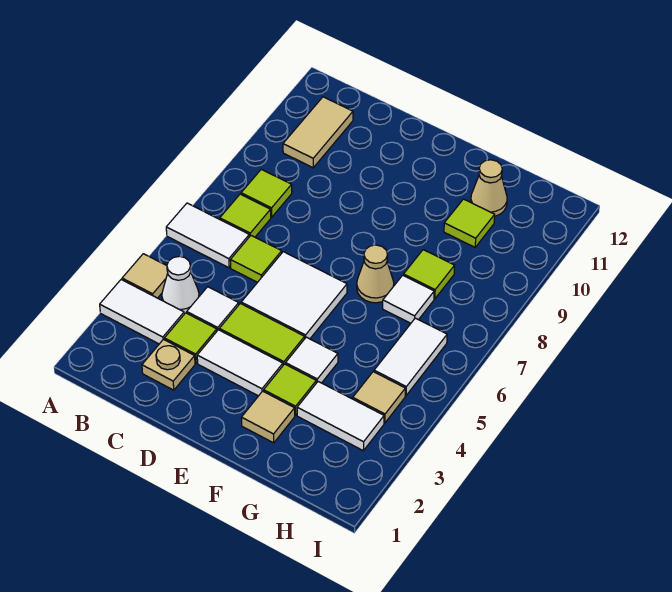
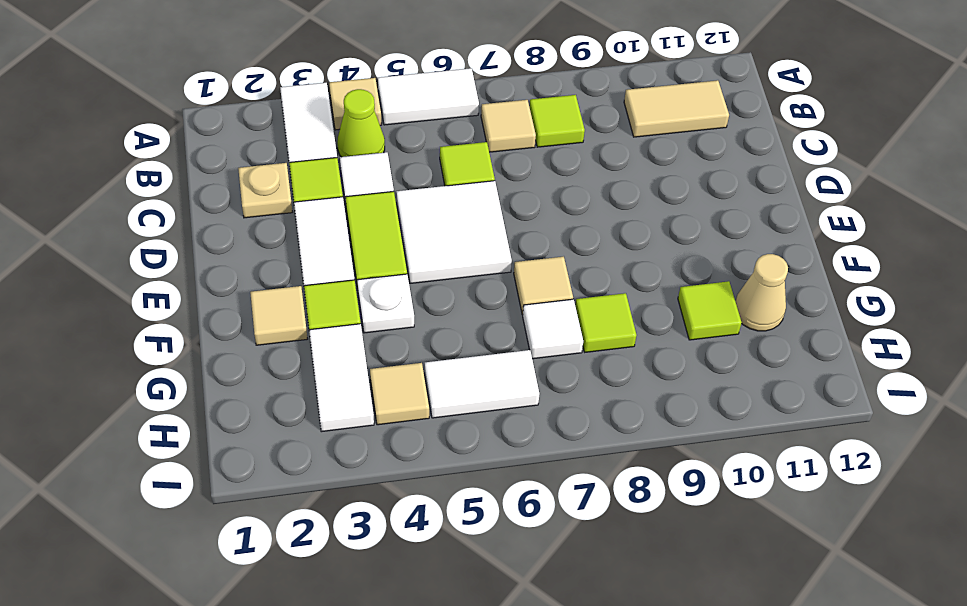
white tile A6:B6 level 1 -> white tile A5:A6 level 1
white cone B4 level 1 -> lime cone B4 level 1
lime tile B7 level 1 -> tan tile B7 level 1
white tile F4 level 1 -> white plate F4 level 1
tan cone F7 level 1 -> tan tile F7 level 1

